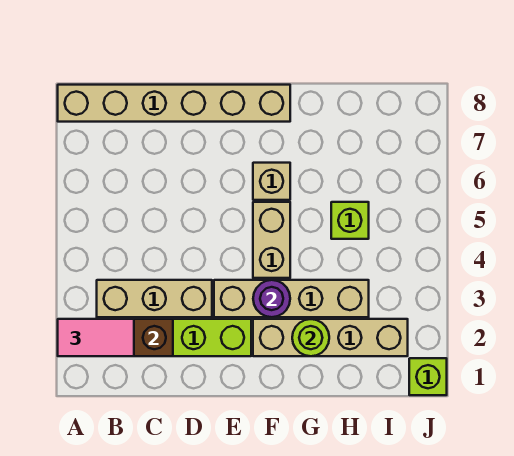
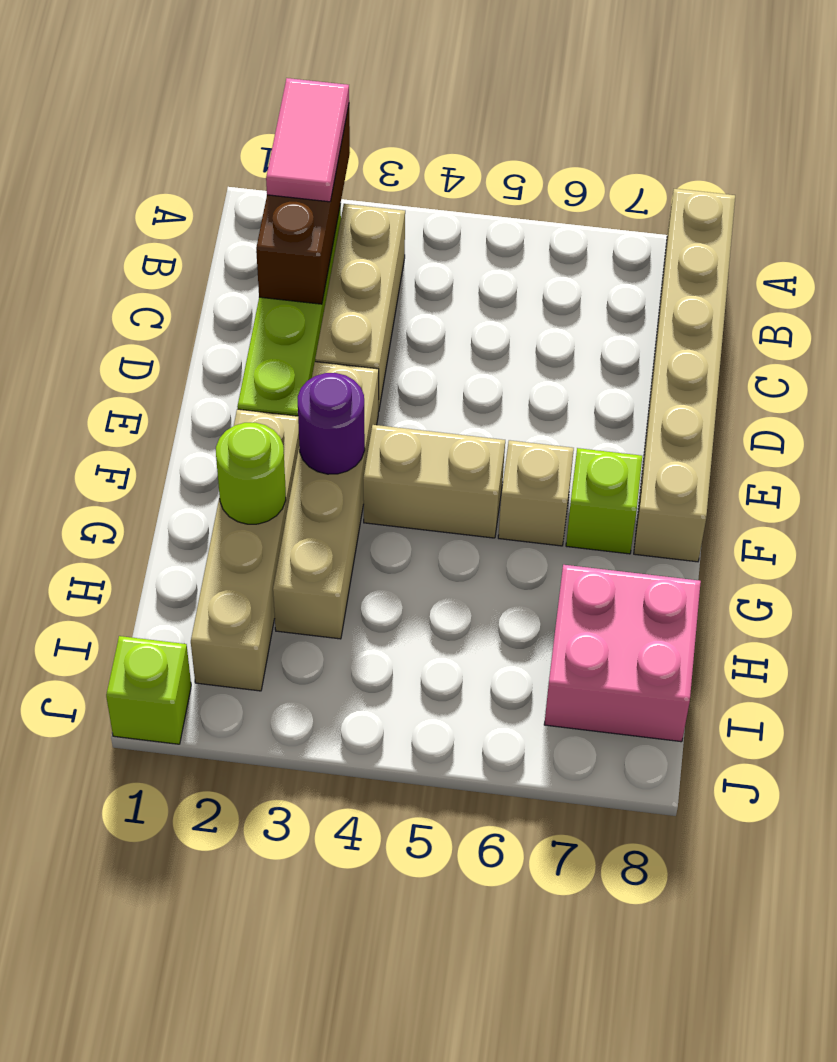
lime brick H5 level 1 -> lime brick F7 level 1
none -> pink brick H7:I8 level 1

